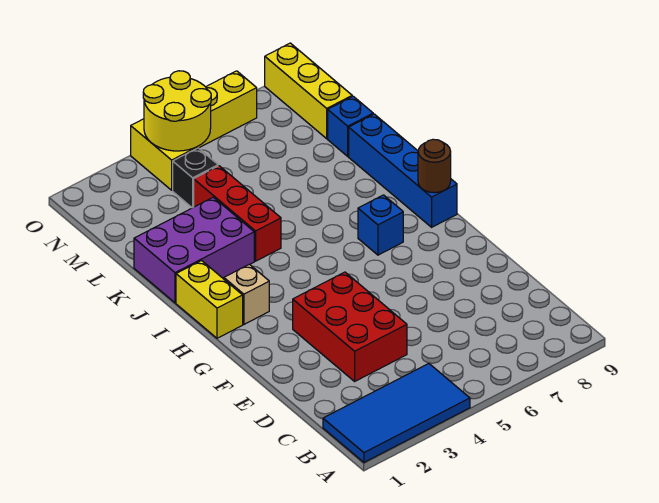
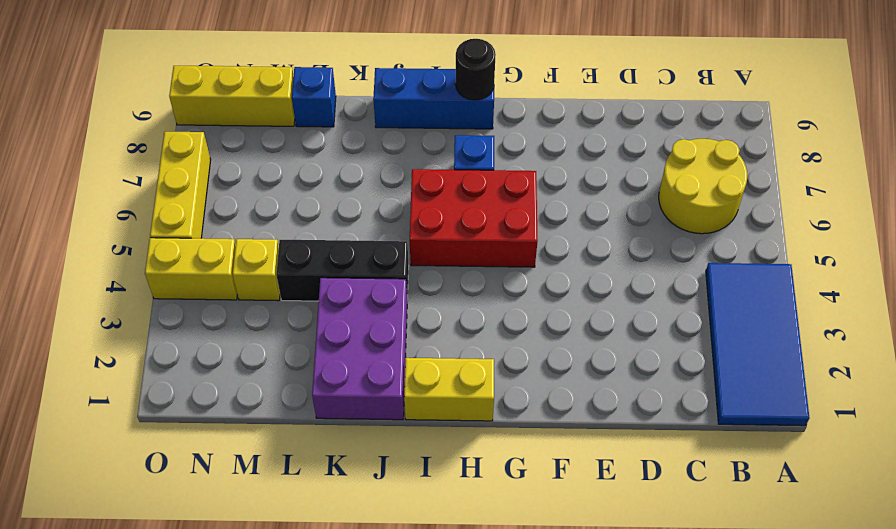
red brick D3:F4 level 1 -> red brick G5:I6 level 1
tan brick H2 level 1 -> none
blue brick H9:K9 level 1 -> blue brick H9:J9 level 1
brown round brick H9 level 2 -> black round brick H9 level 2
red brick J4:L4 level 1 -> black brick J4:L4 level 1
black brick M4 level 1 -> yellow brick M4 level 1
yellow round brick N4:O5 level 2 -> yellow round brick B6:C7 level 1

